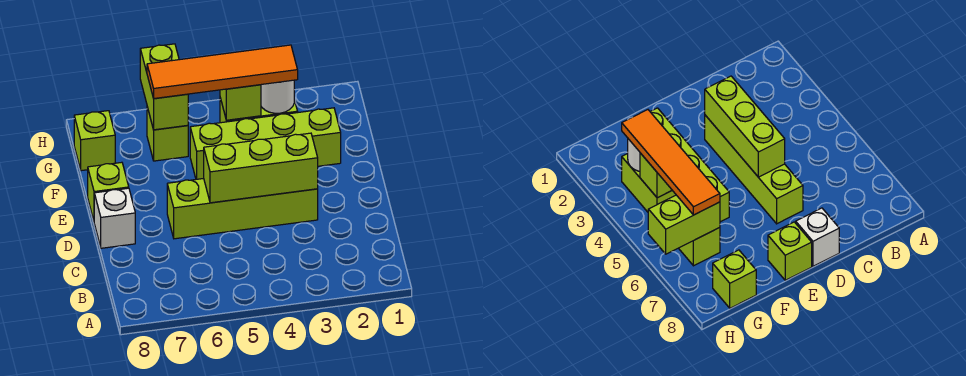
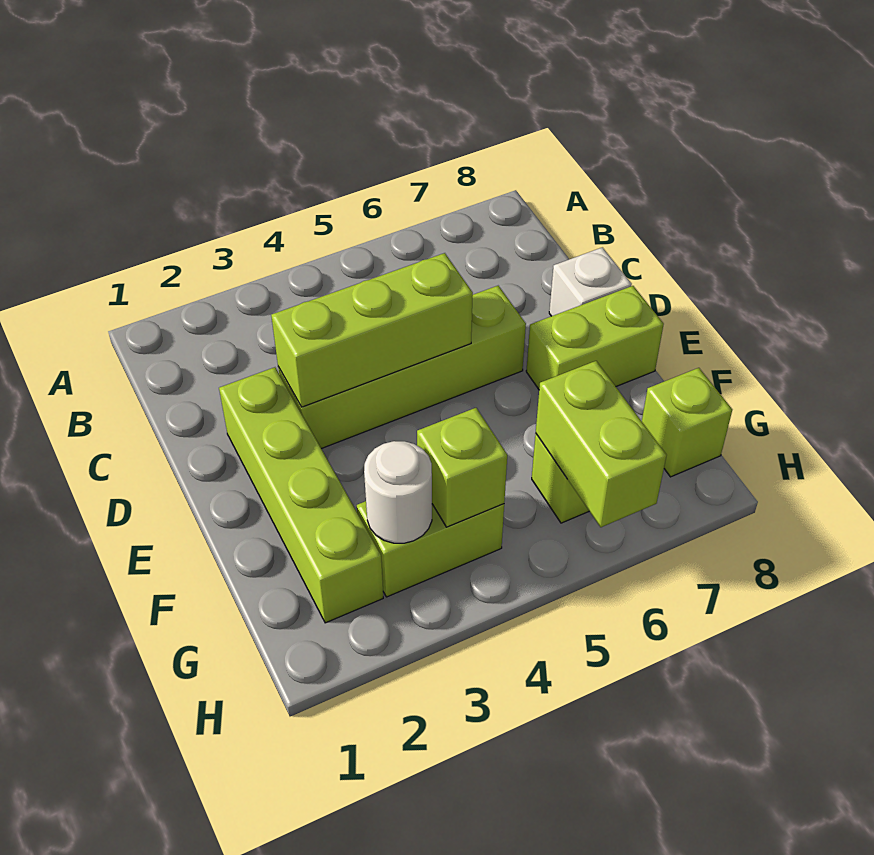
lime brick E8 level 1 -> lime brick E7:E8 level 1
lime brick F2:F5 level 1 -> lime brick D2:G2 level 1
orange tile G3:G6 level 3 -> none

